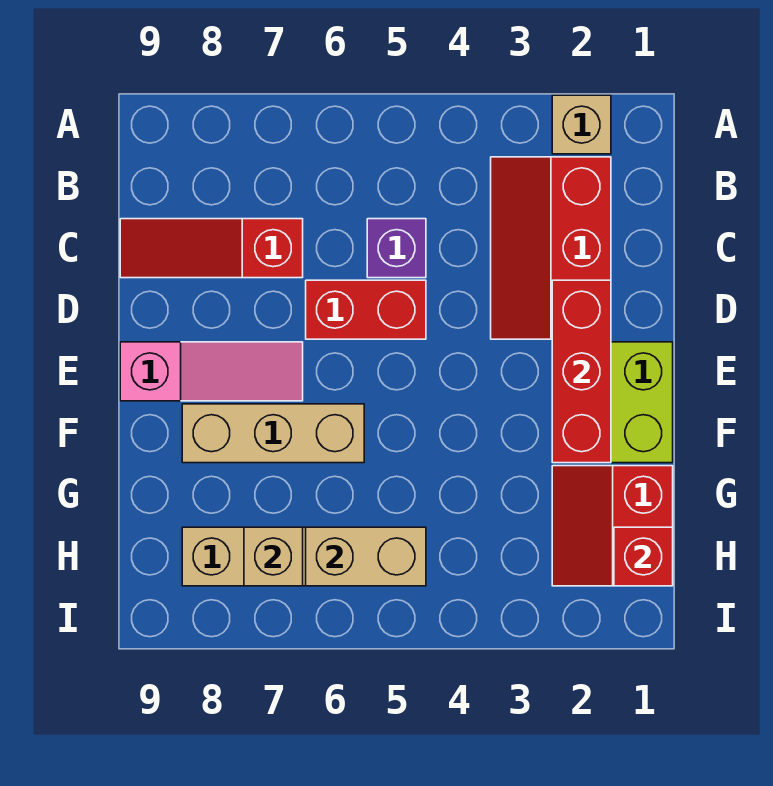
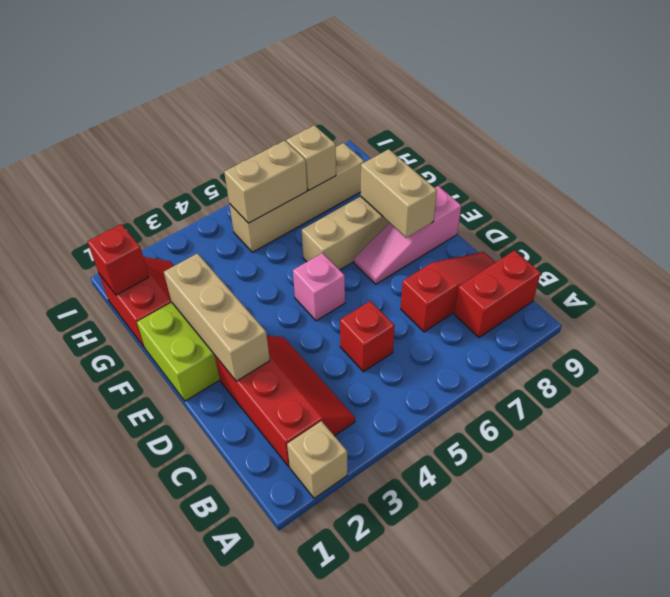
purple brick C5 level 1 -> red brick C5 level 1
red brick D2:F2 level 2 -> tan brick D2:F2 level 2
red brick D5:D6 level 1 -> red brick B8:B9 level 1
none -> pink brick E5 level 1
none -> tan brick E8:F8 level 2

